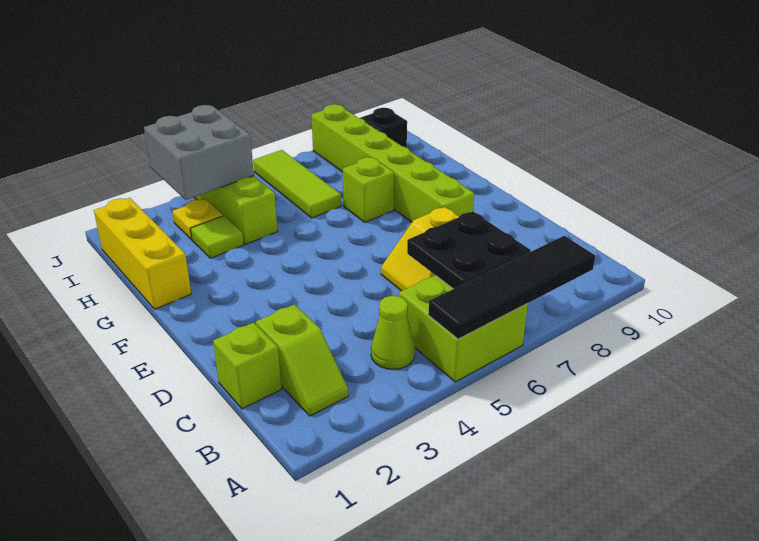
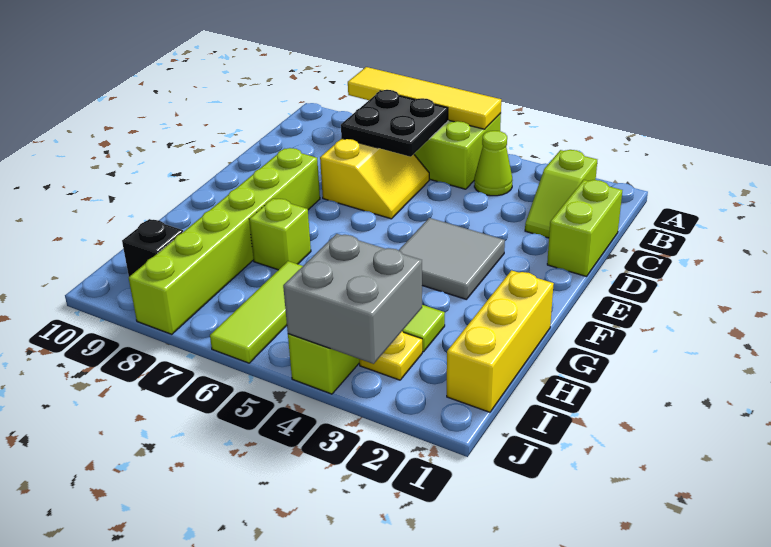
black tile A5:A8 level 2 -> yellow tile A5:A8 level 2
lime slope B2:C2 level 1 top C -> lime slope B2:C2 level 1 top B
lime brick C1 level 1 -> lime brick C1:D1 level 1
none -> grey tile E3:F4 level 1

